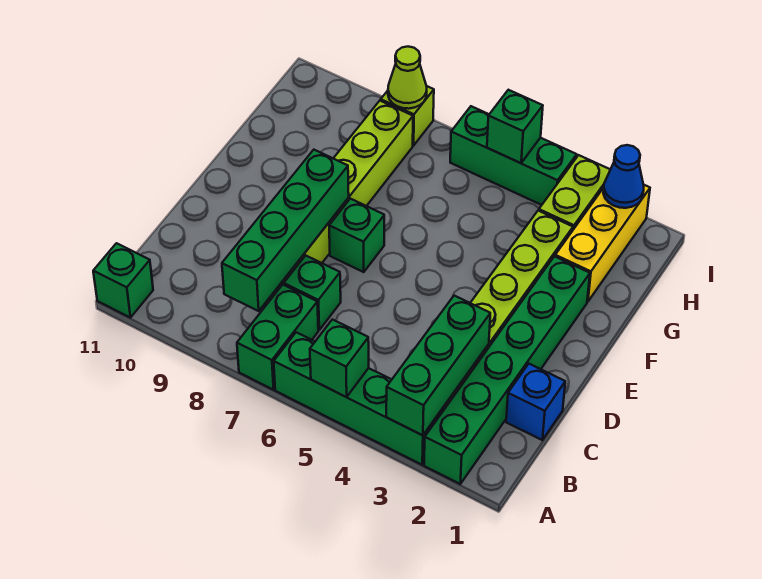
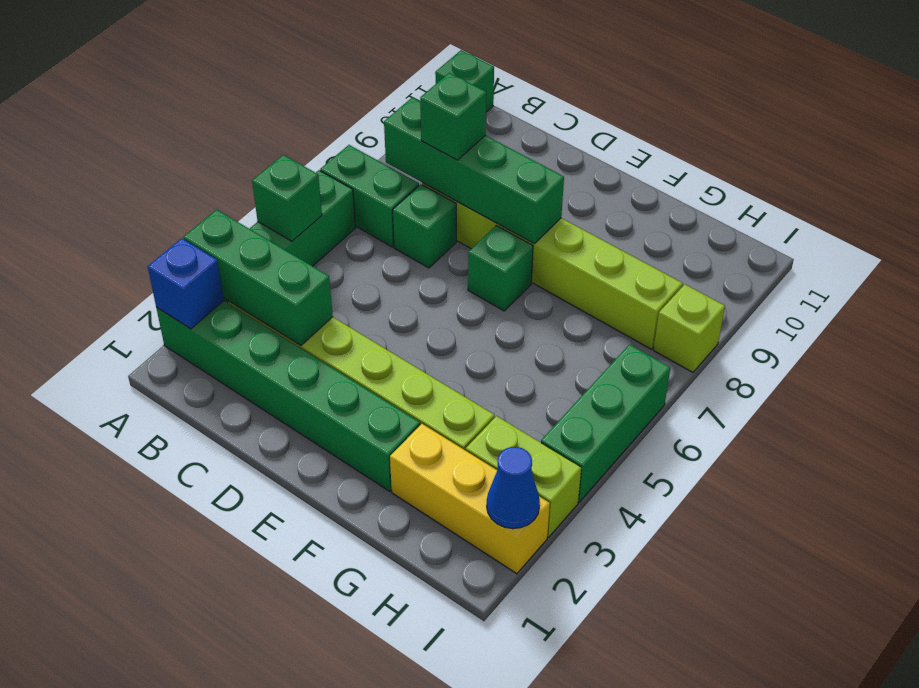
blue brick C1 level 1 -> blue brick A2 level 2
green brick I5 level 2 -> green brick C8 level 3
lime cone I8 level 2 -> none

